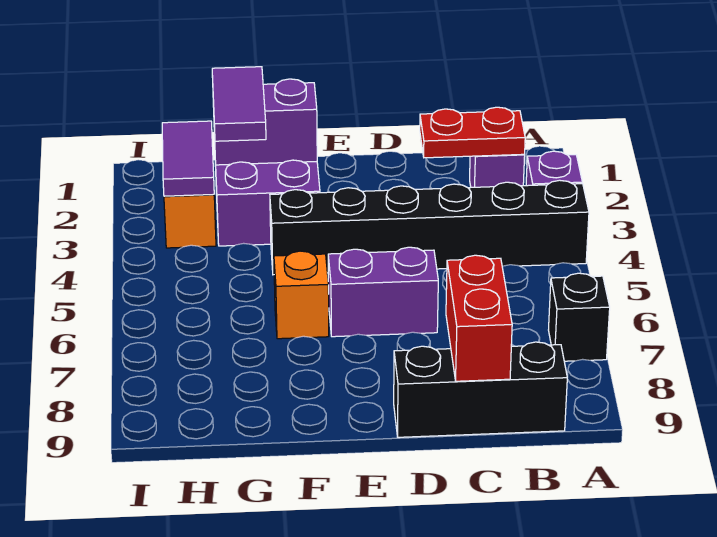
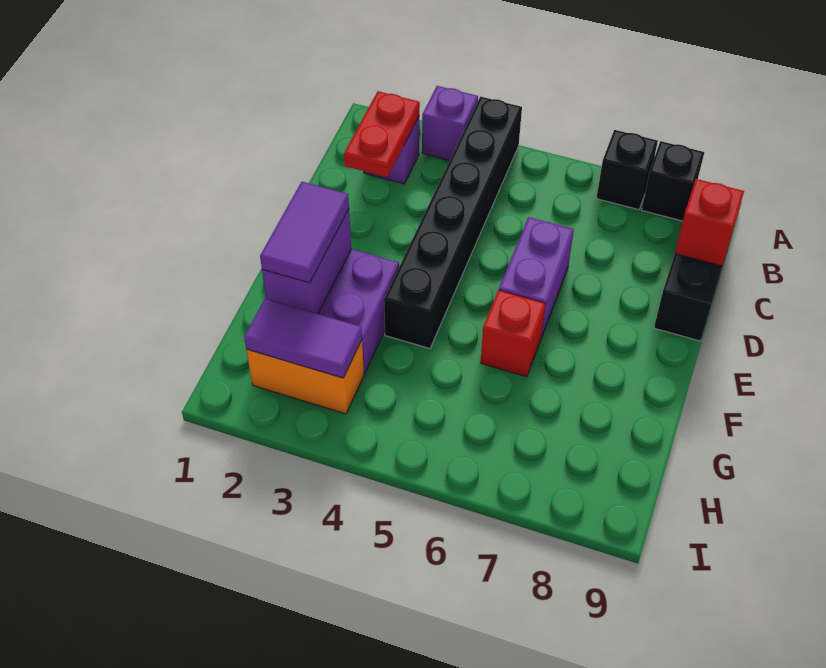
none -> black brick A8 level 1
red brick C8:C9 level 2 -> red brick C9 level 2
orange brick F6 level 1 -> red brick F6 level 1
purple tile G2:G3 level 3 -> purple tile F2:G2 level 3

